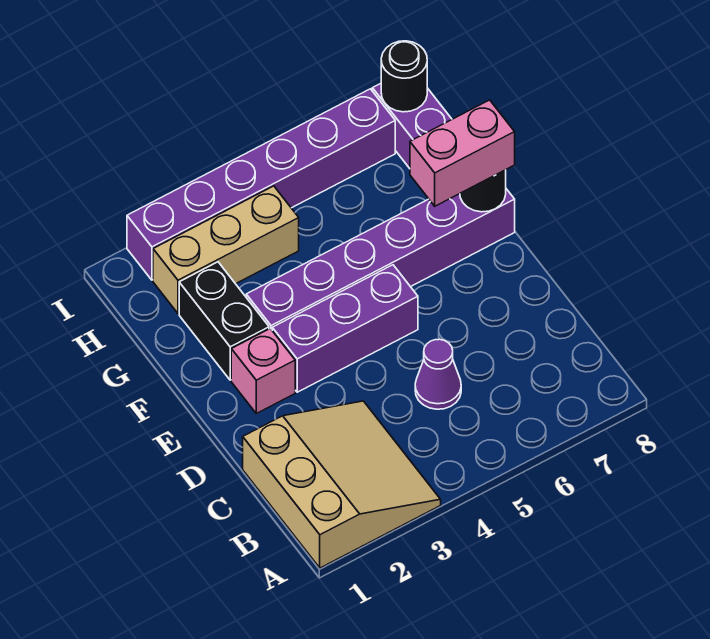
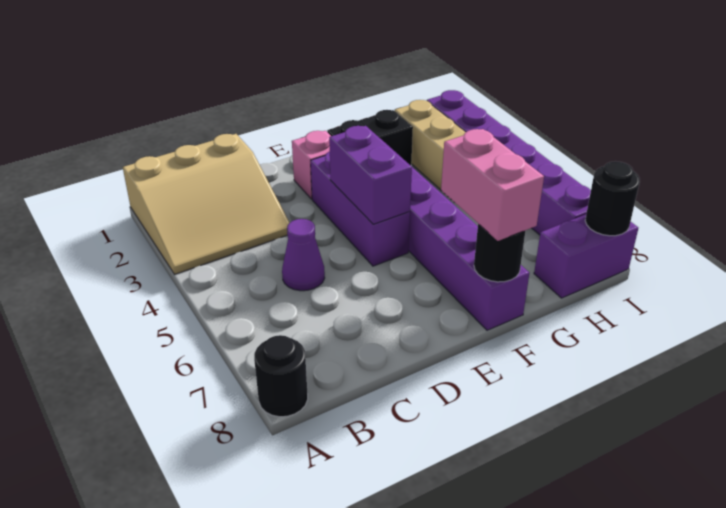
none -> black round brick A8 level 1
none -> purple brick E4:E5 level 2

